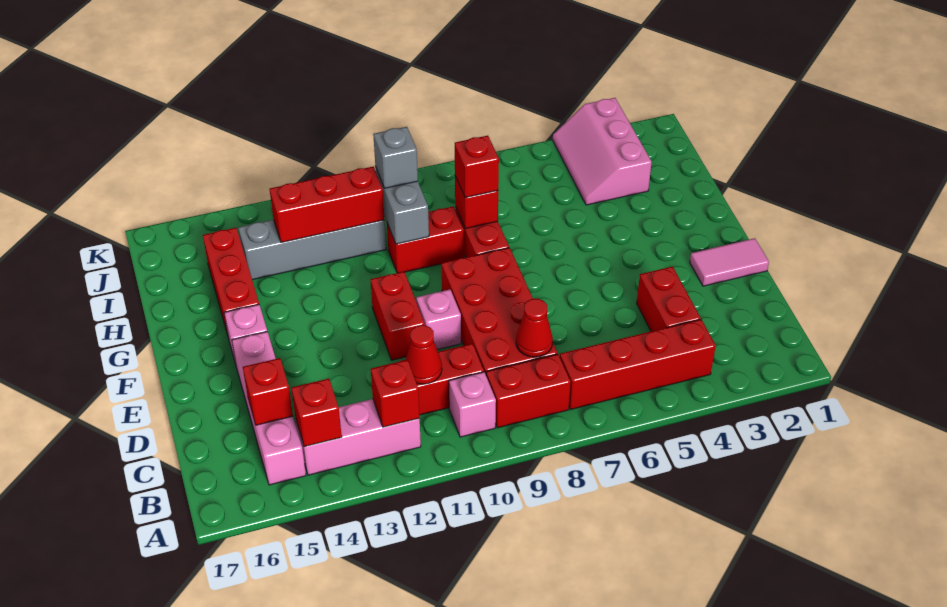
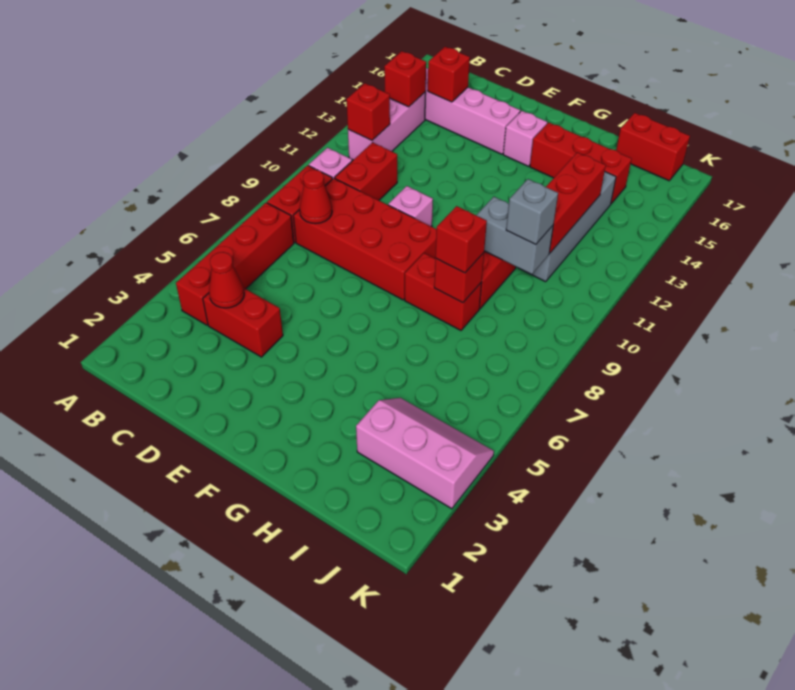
red cone C11 level 2 -> red cone C4 level 2
pink tile E1:E2 level 1 -> none
red brick E11:F11 level 1 -> red brick I17:J17 level 1

